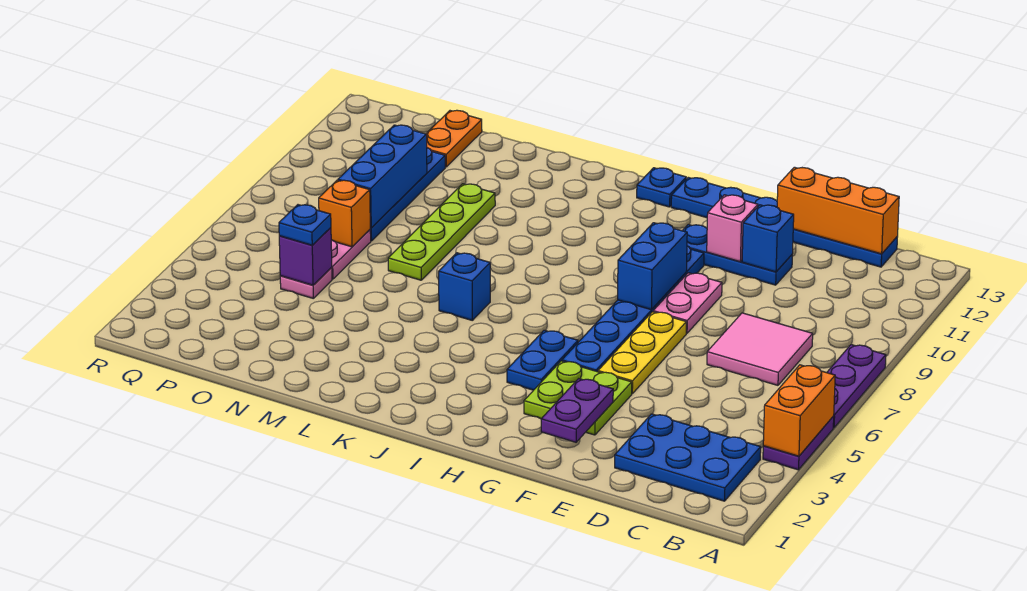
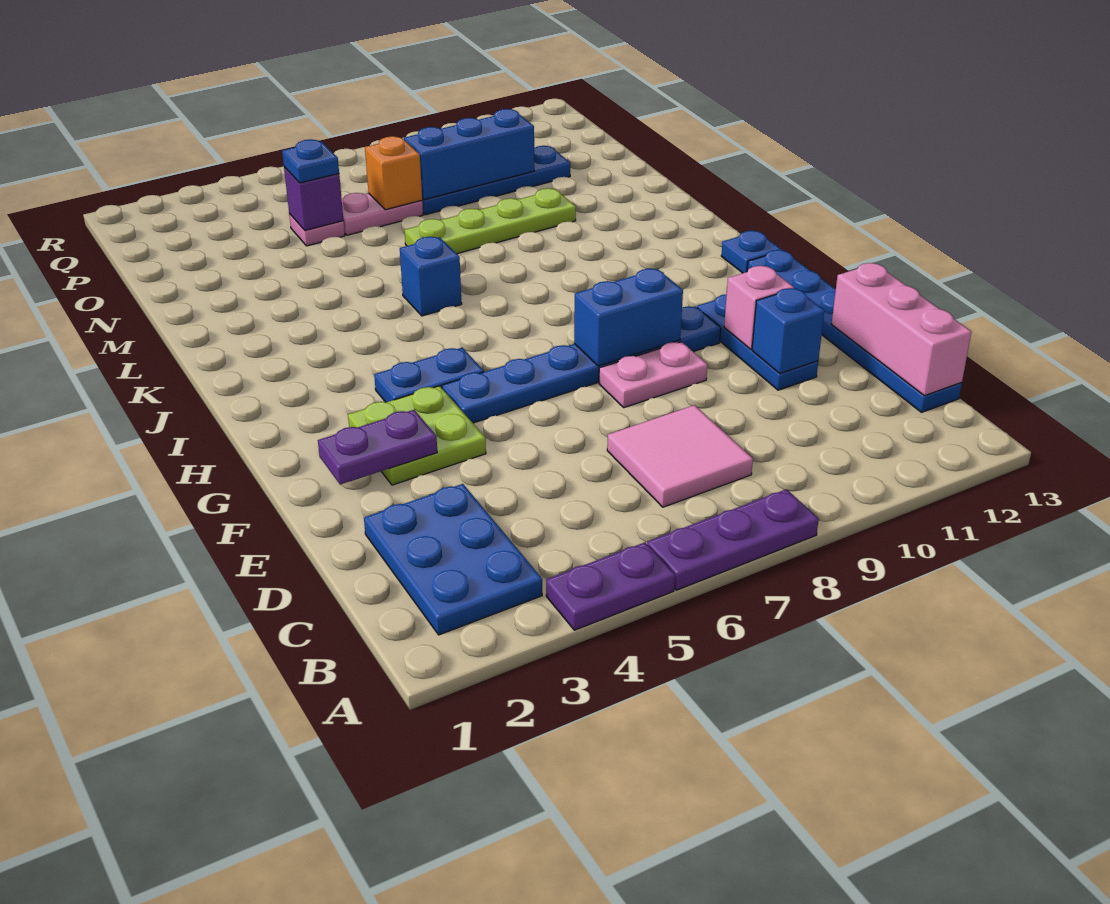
orange brick A4:A5 level 2 -> none
orange brick C13:E13 level 2 -> pink brick C13:E13 level 2
yellow plate F5:F7 level 1 -> none
orange plate O12:O13 level 1 -> none

